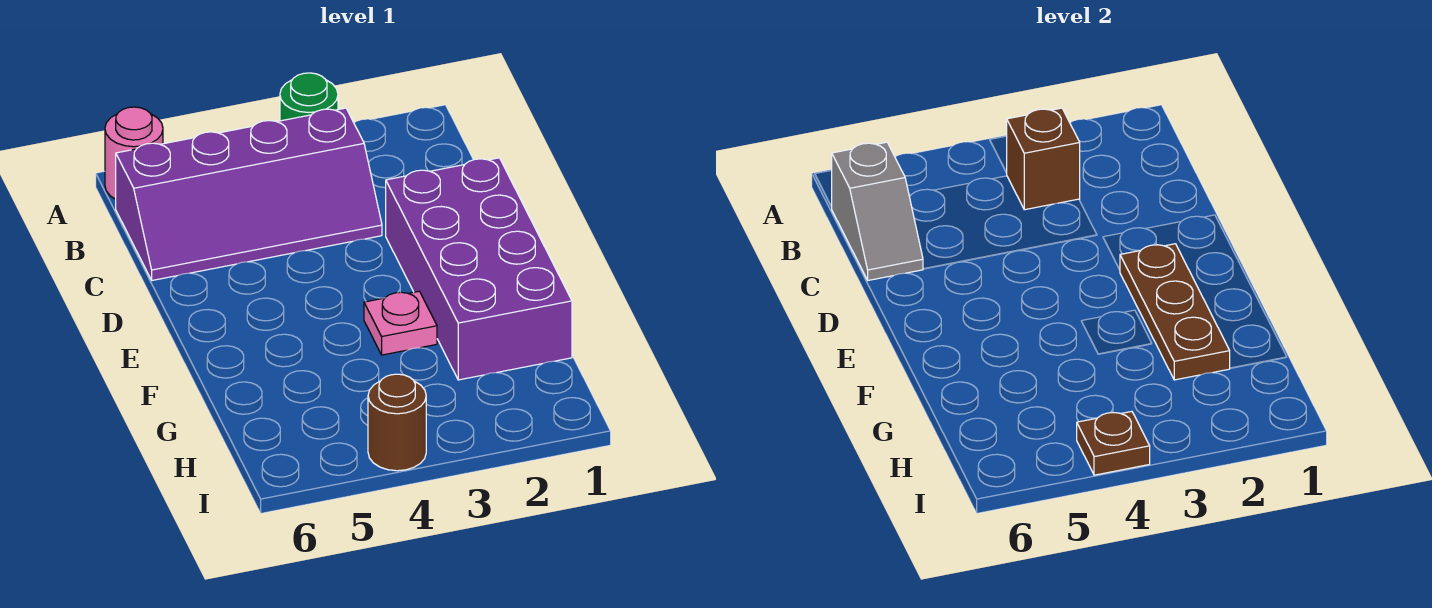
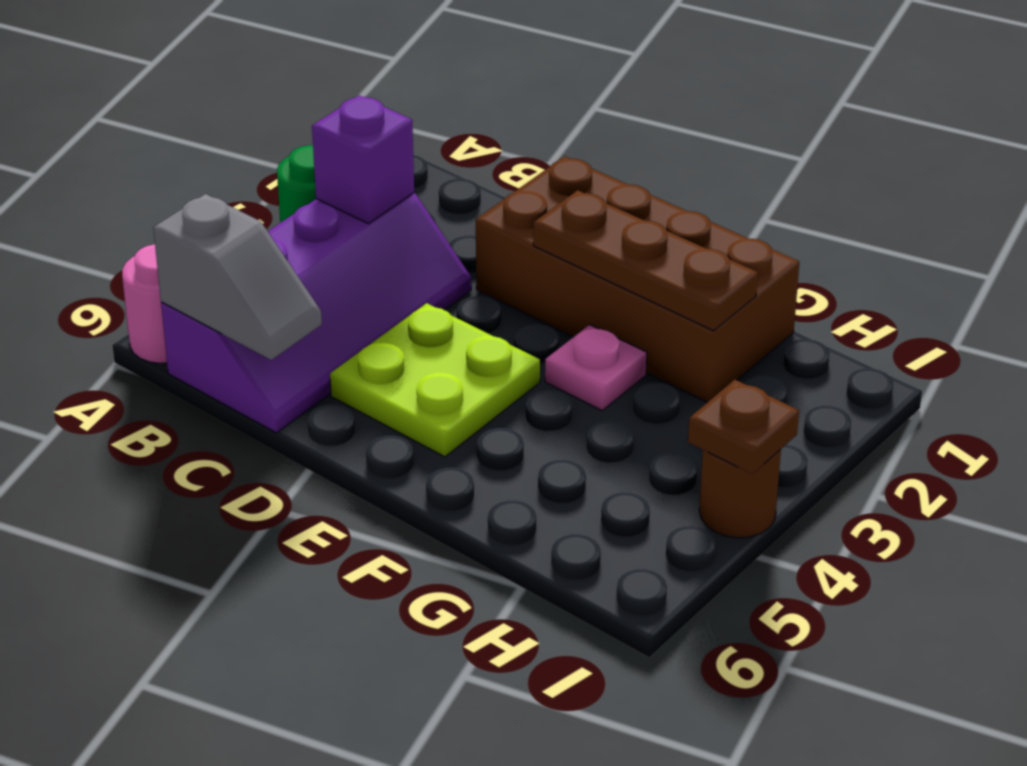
brown brick B3 level 2 -> purple brick B3 level 2
purple brick D1:G2 level 1 -> brown brick D1:G2 level 1
none -> lime plate D4:E5 level 1

